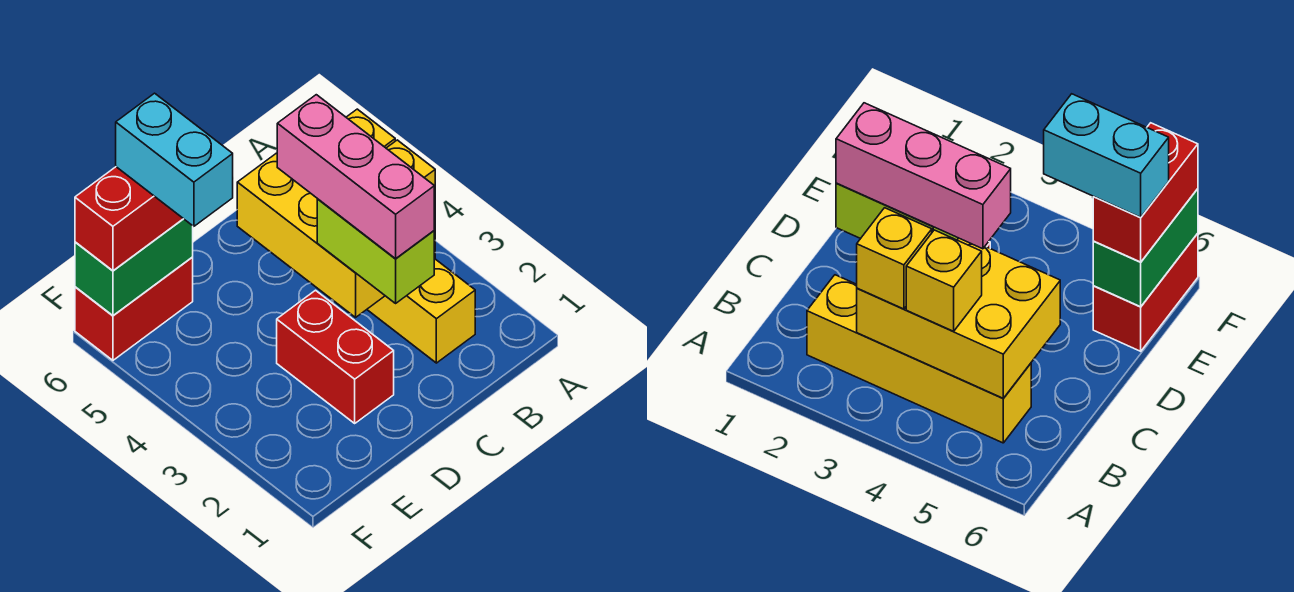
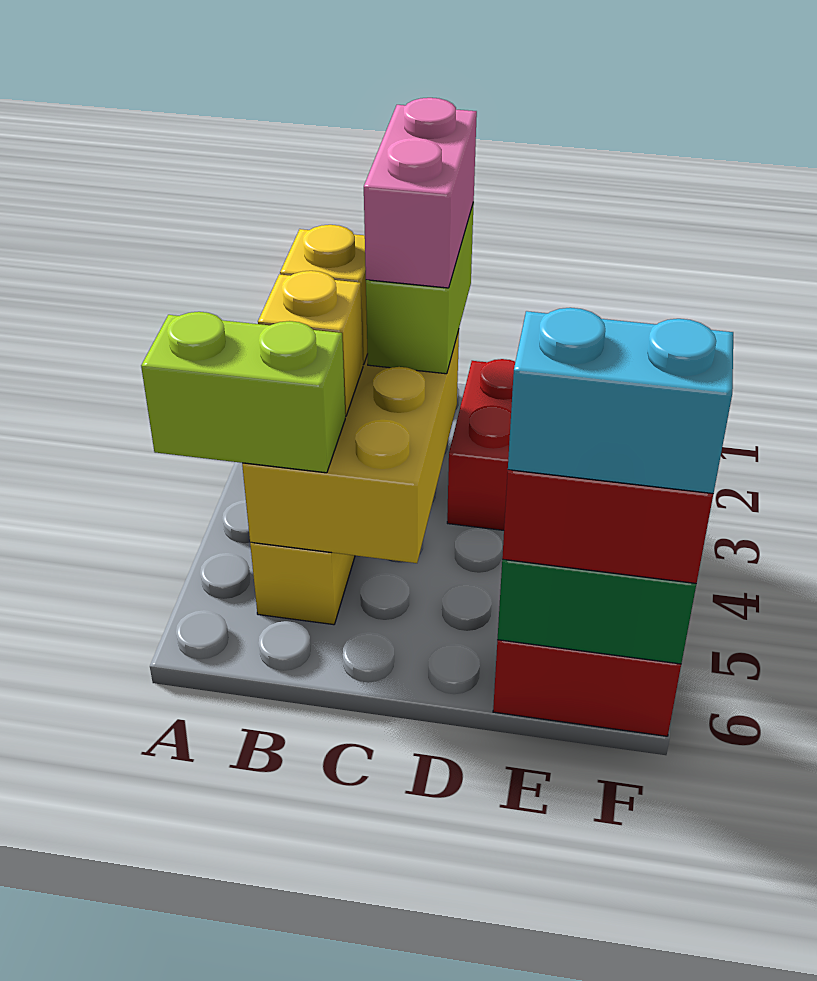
none -> lime brick A5:B5 level 3
pink brick C2:C4 level 4 -> pink brick C2:C3 level 4
cyan brick E5:E6 level 4 -> cyan brick E6:F6 level 4

